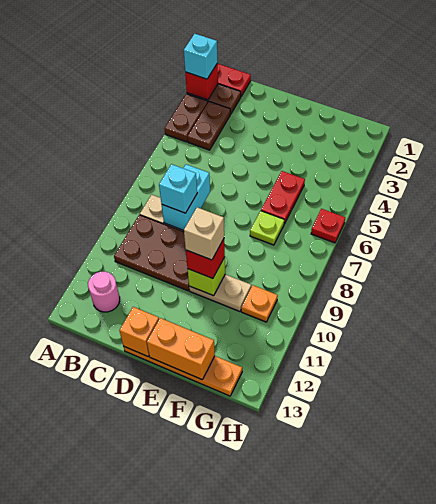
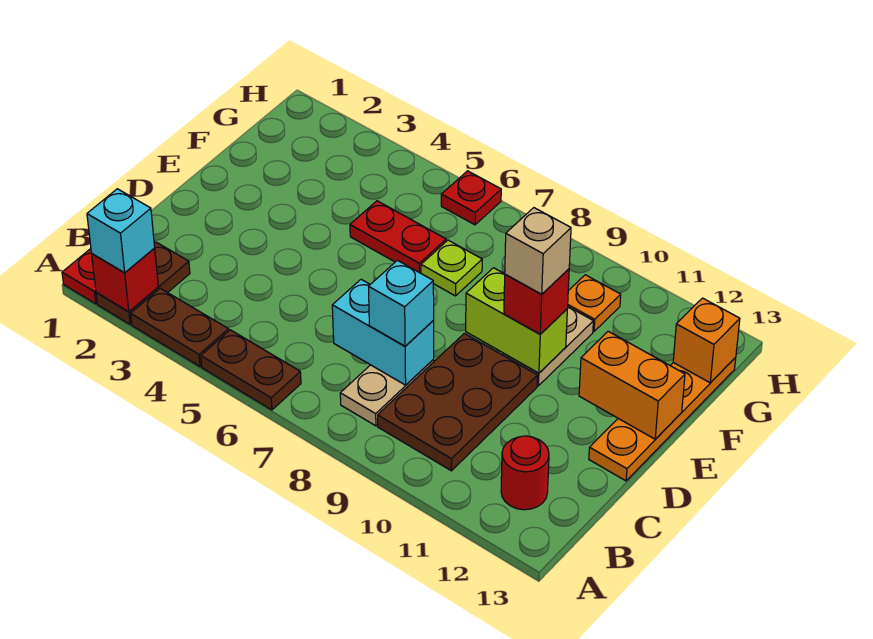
brown plate B3:B4 level 1 -> brown plate A5:A6 level 1
pink round brick B12 level 1 -> red round brick B12 level 1
orange brick D13 level 2 -> orange brick G13 level 2
lime brick E10 level 2 -> lime brick E9:E10 level 2
orange brick E13:F13 level 2 -> orange brick E12:E13 level 2

